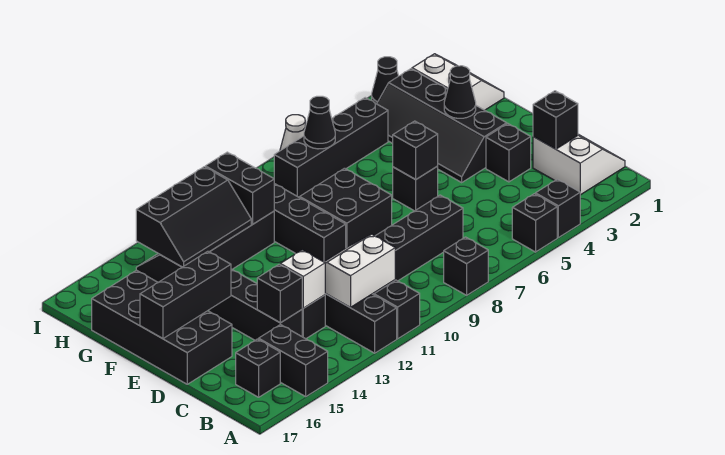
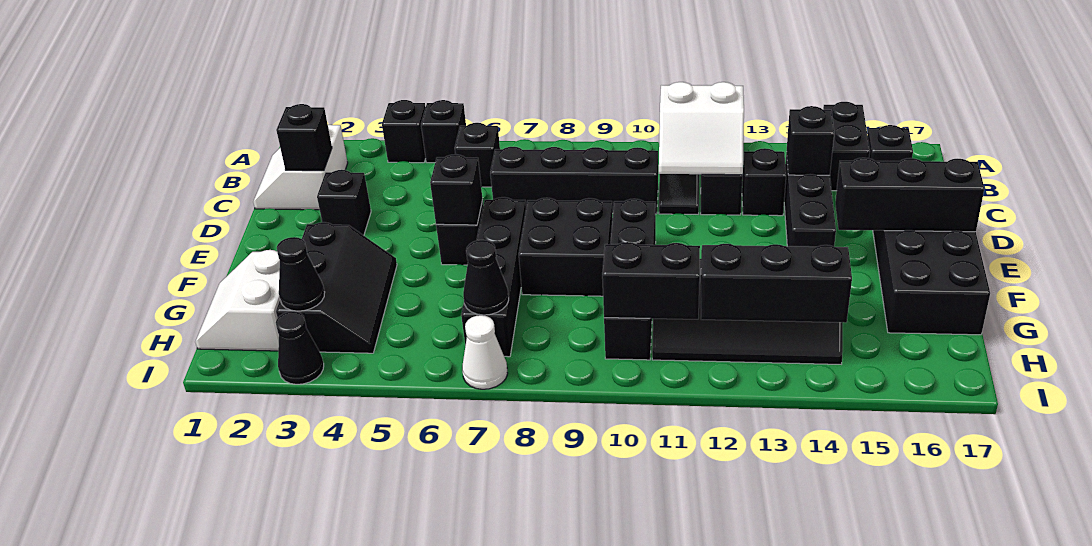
black brick A8 level 1 -> black brick B6 level 1
white brick C13 level 2 -> none
black slope E3:H4 level 1 top 3 -> black slope F3:H4 level 1 top 3
black cone F3 level 2 -> black cone H3 level 2
black brick G11:H11 level 2 -> black brick H10:H11 level 2
black brick H5:H8 level 1 -> black brick E7:H7 level 1

